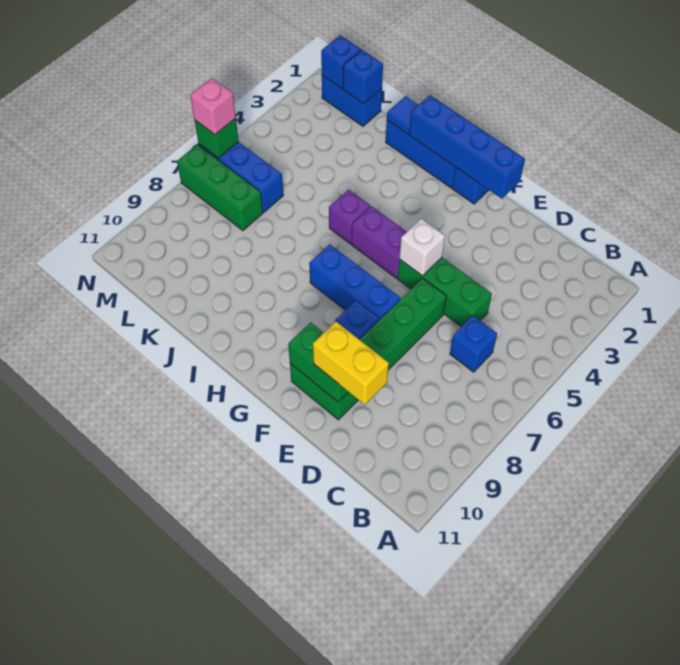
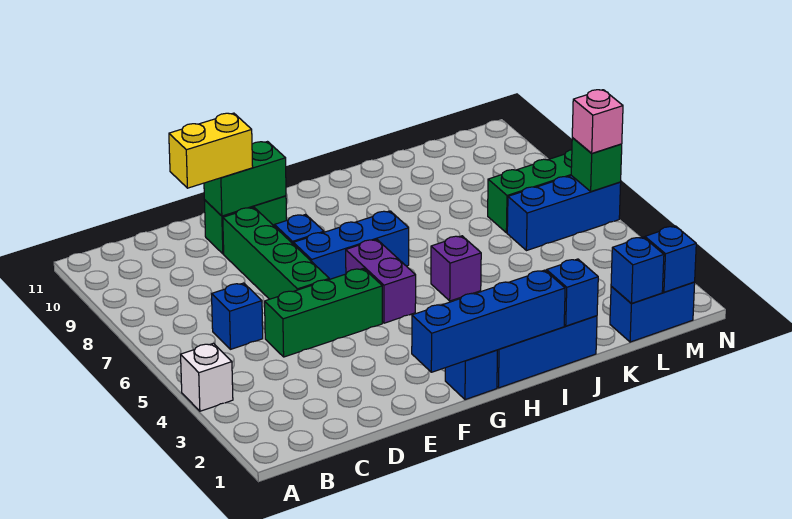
white brick F5 level 2 -> white brick A4 level 1
purple brick G5:H5 level 1 -> purple brick G5:G6 level 1
blue tile J1 level 2 -> blue brick J1 level 2

